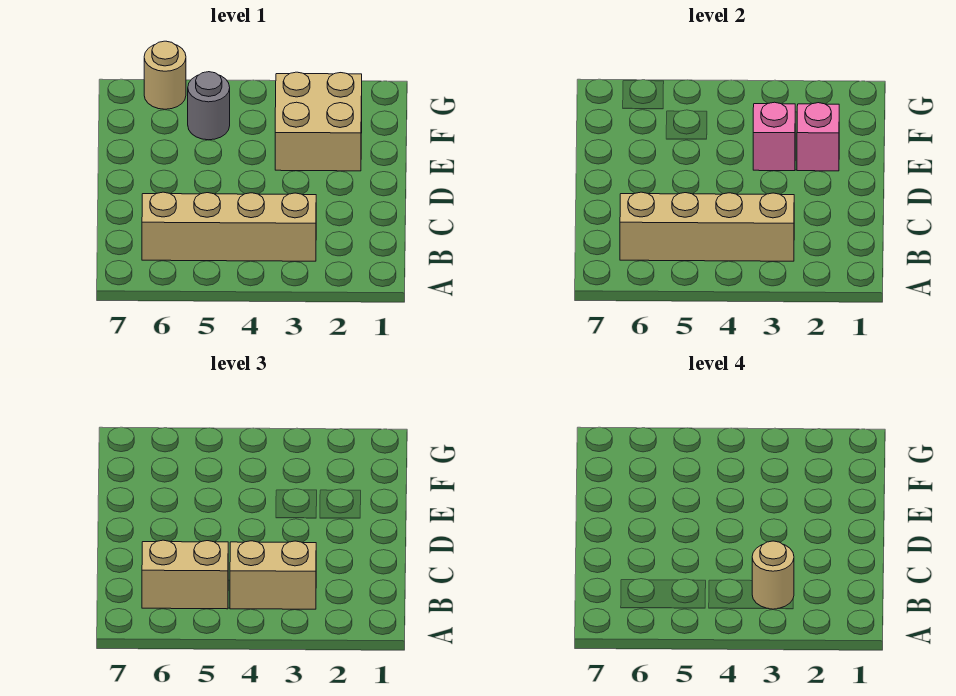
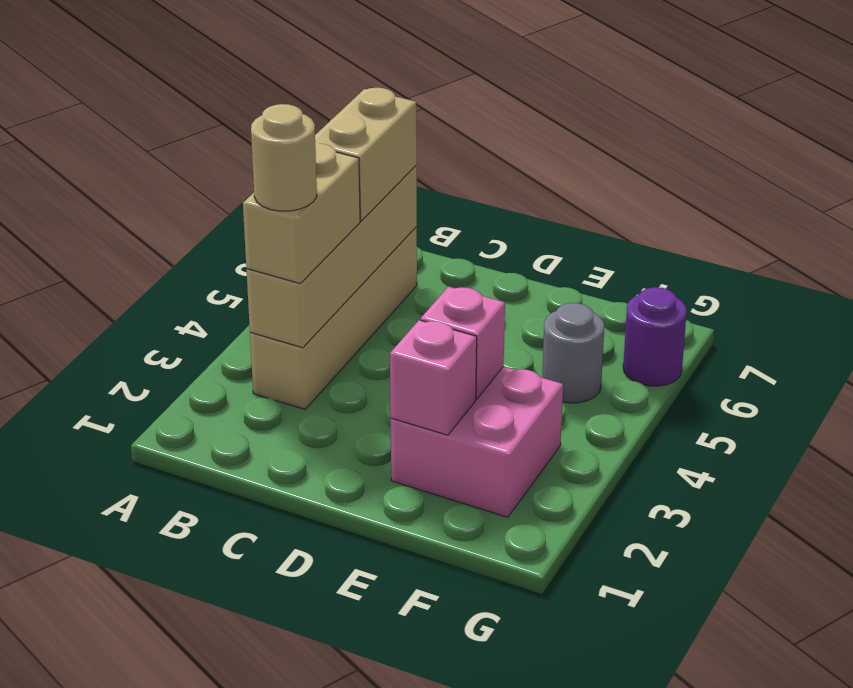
tan brick E2:F3 level 1 -> pink brick E2:F3 level 1
tan round brick G6 level 1 -> purple round brick G6 level 1

